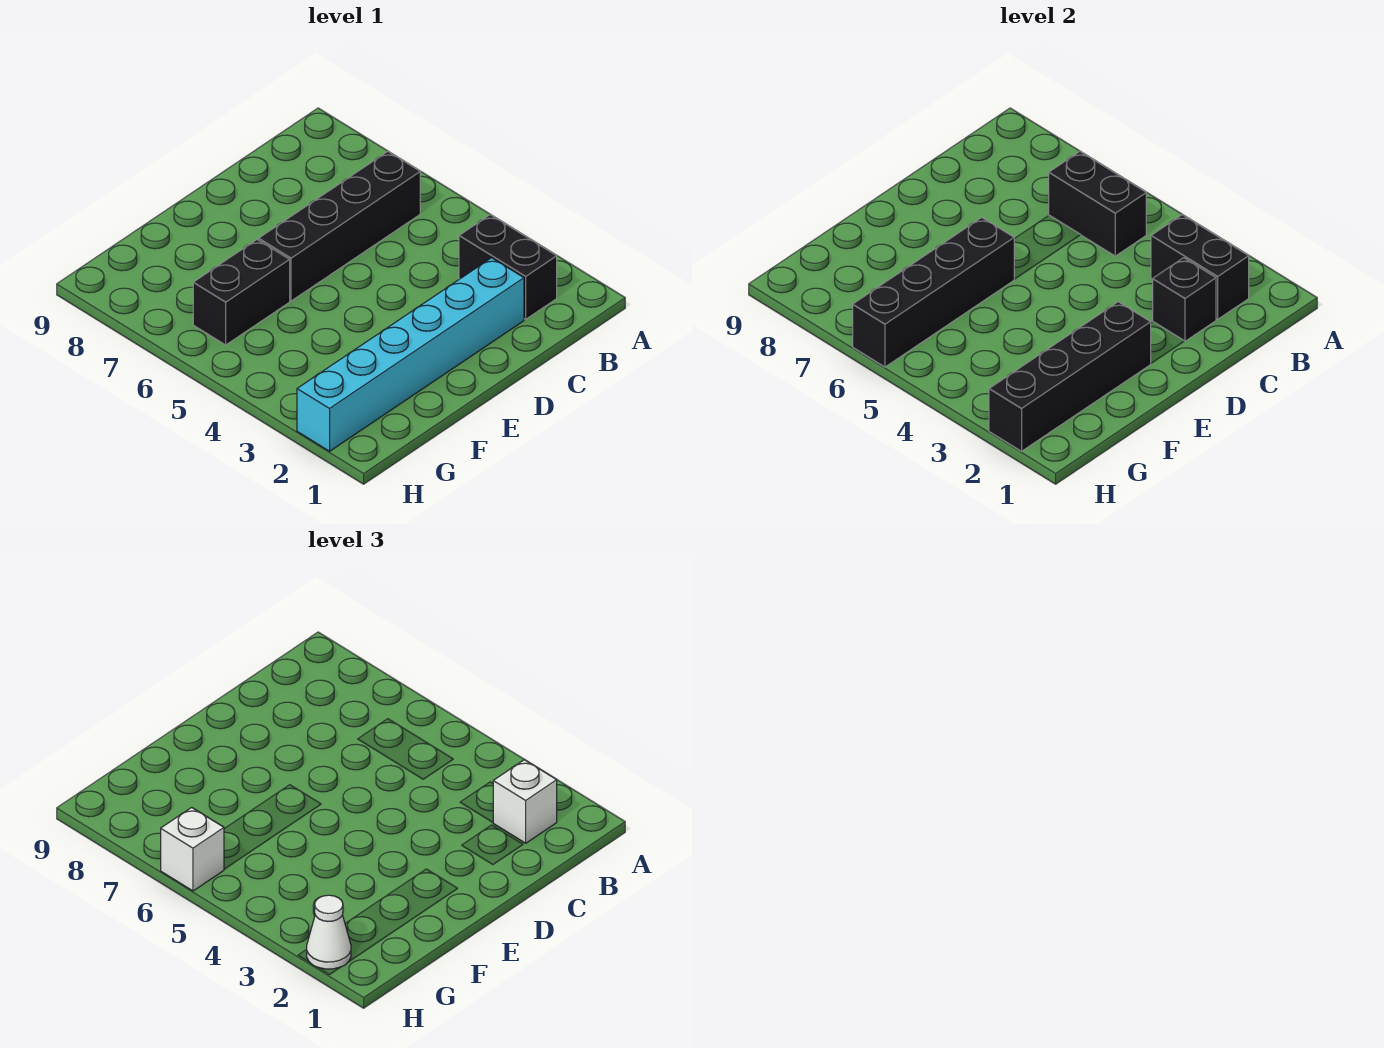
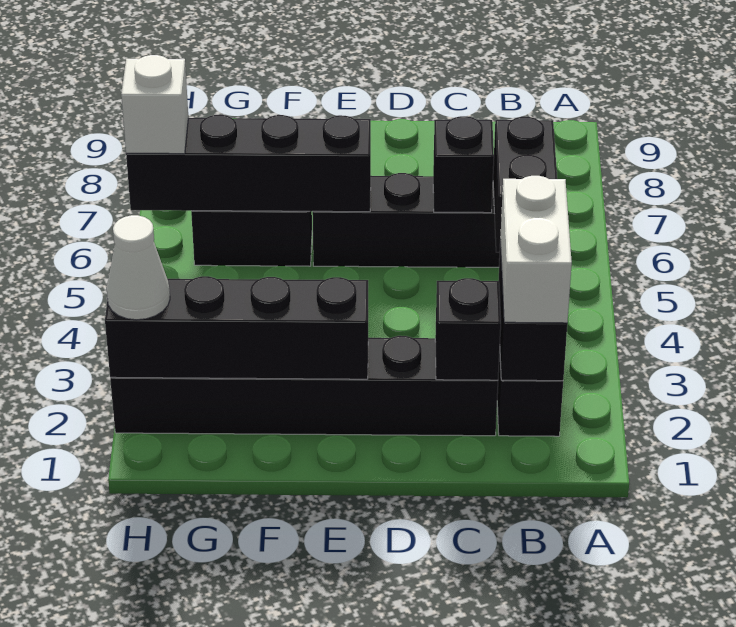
white brick B2 level 3 -> white brick B2:B3 level 3
cyan brick C2:H2 level 1 -> black brick C2:H2 level 1
none -> black brick C6 level 2

